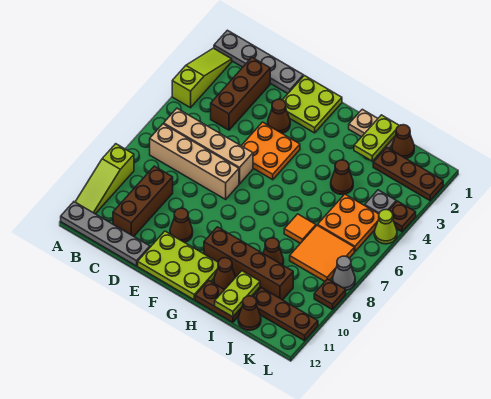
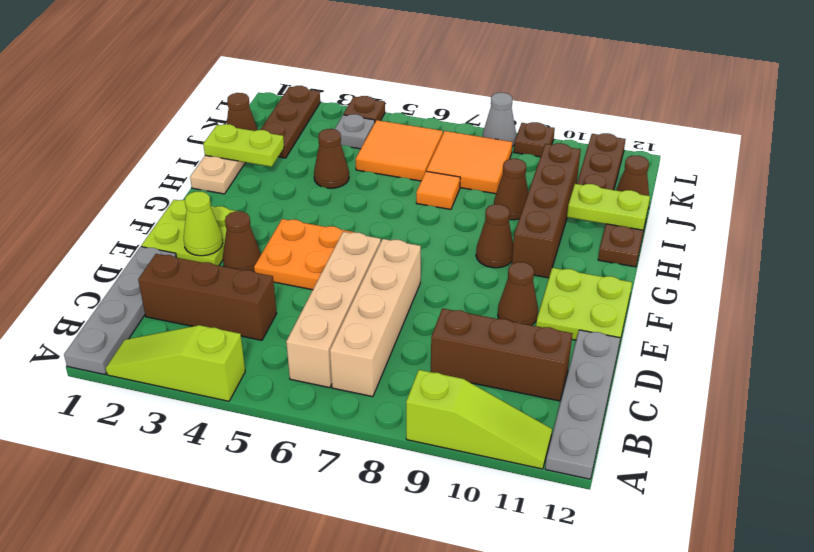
lime plate E11:G12 level 1 -> lime plate E11:F12 level 1
brown cone H11 level 1 -> brown cone G9 level 1
orange plate J5:K6 level 1 -> orange tile J5:K6 level 1
lime cone L5 level 1 -> lime cone E2 level 2

